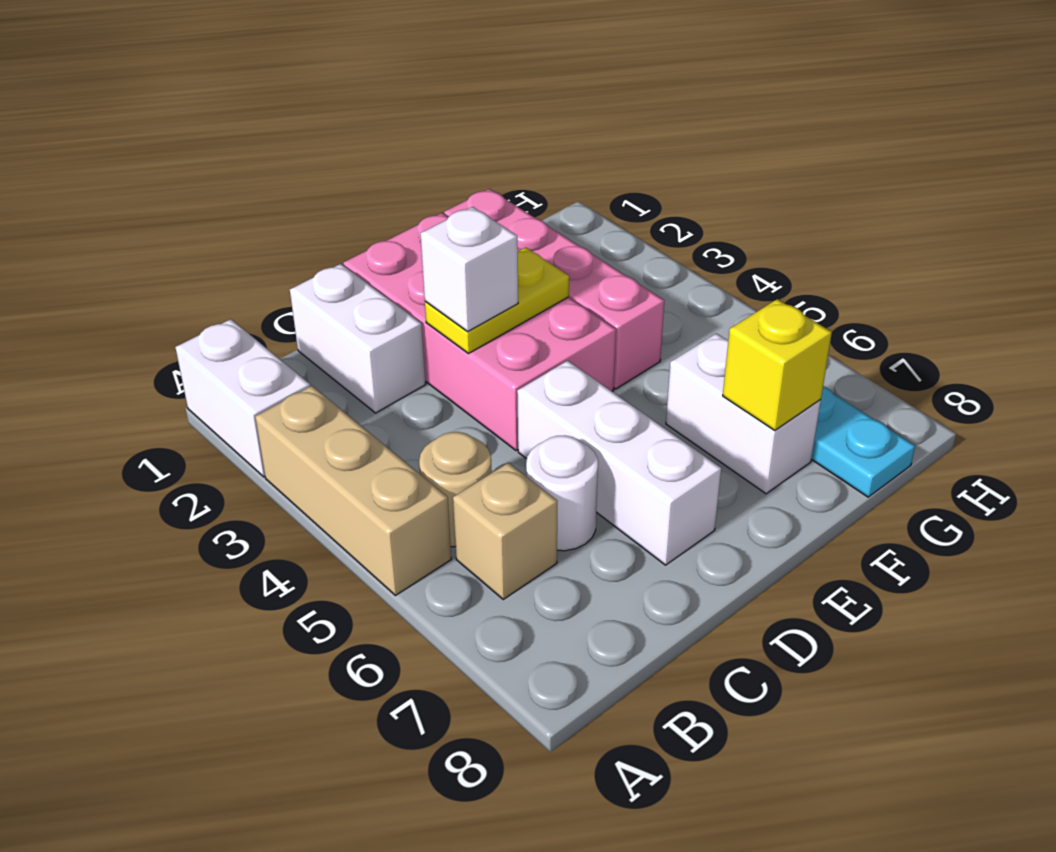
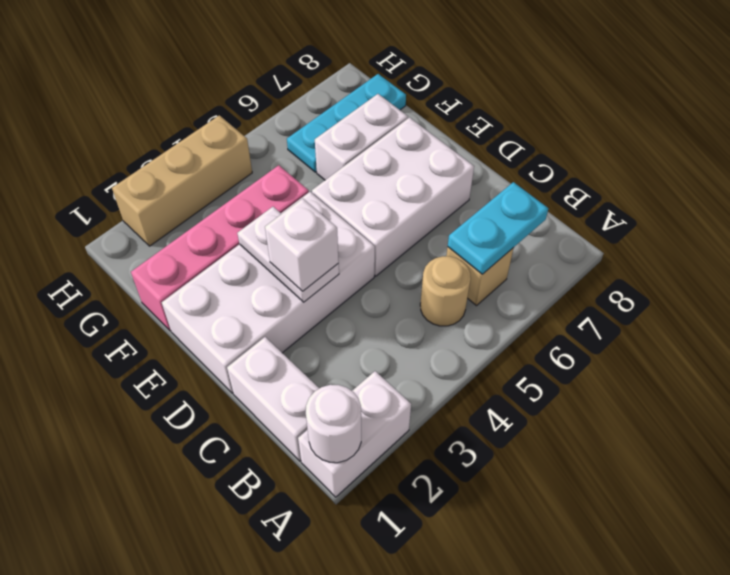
tan brick A3:A5 level 1 -> tan brick H2:H4 level 1
none -> cyan plate B6:B7 level 2
white brick C1:C2 level 1 -> white brick B1:C1 level 1
white round brick C6 level 1 -> white round brick A1 level 2
pink brick D1:E4 level 1 -> white brick D1:E4 level 1
yellow plate D3:E3 level 2 -> white plate D3:E3 level 2
white brick D5:D7 level 1 -> white brick D5:E7 level 1
yellow brick F7 level 2 -> none

